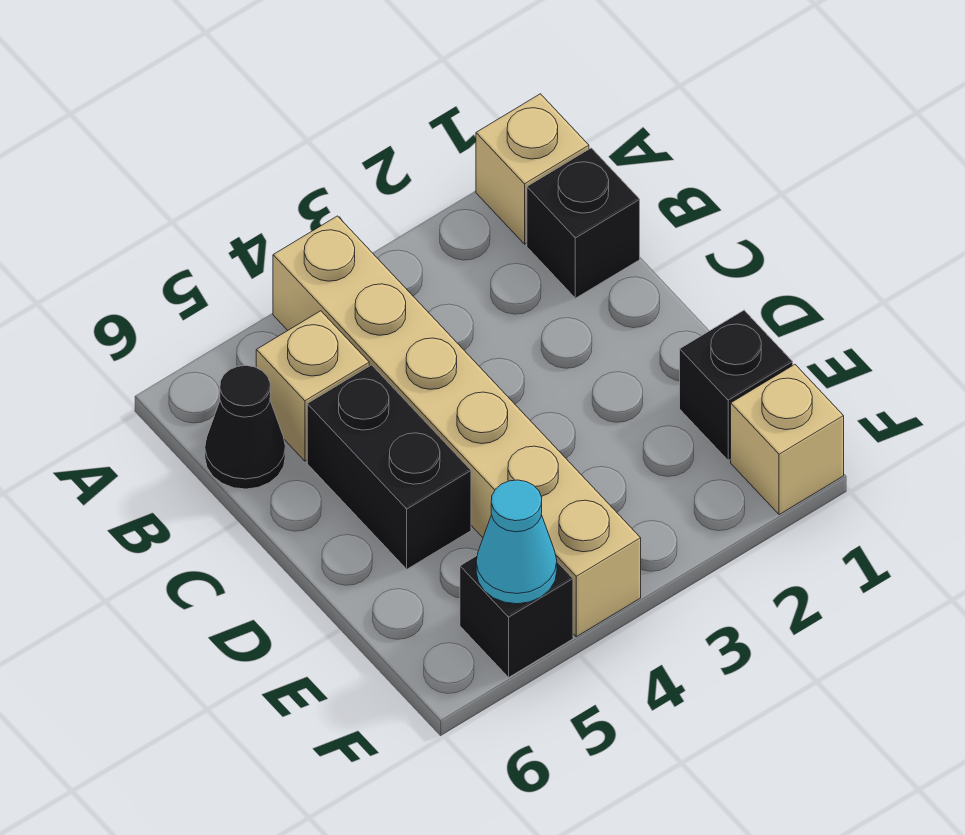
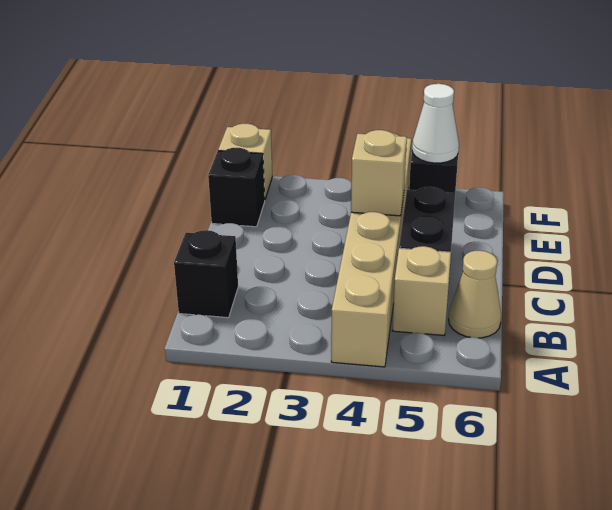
tan brick A1 level 1 -> tan brick D4 level 2
black cone B6 level 1 -> tan cone B6 level 1
cyan cone F5 level 2 -> white cone F5 level 2

